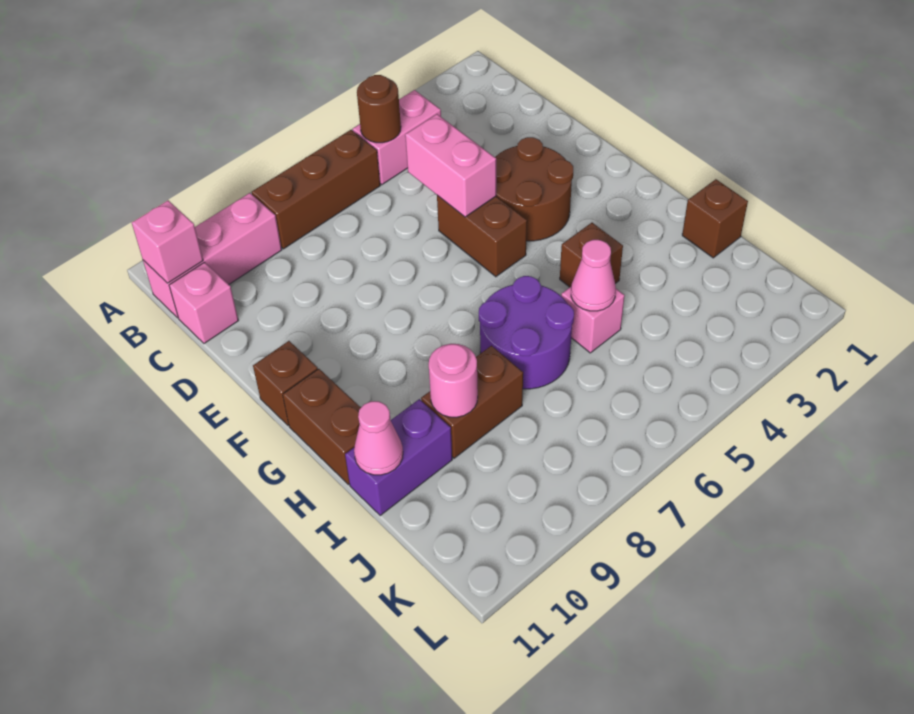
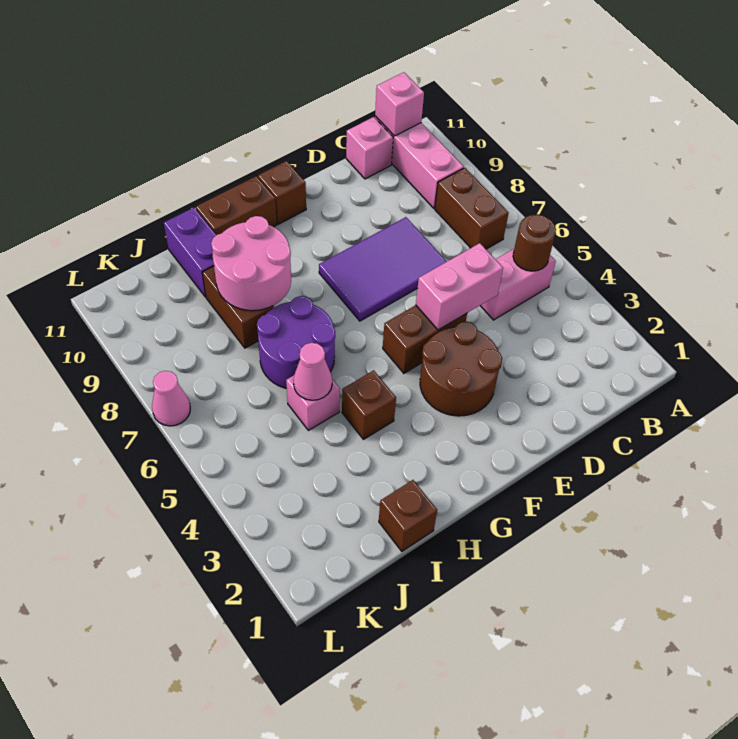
pink brick B4:B5 level 1 -> pink brick B5:C5 level 1
brown brick B6:B8 level 1 -> brown brick B7:B8 level 1
none -> purple tile D7:F8 level 1
pink round brick I9 level 2 -> pink round brick H8:I9 level 2
pink cone I11 level 2 -> pink cone L7 level 1

